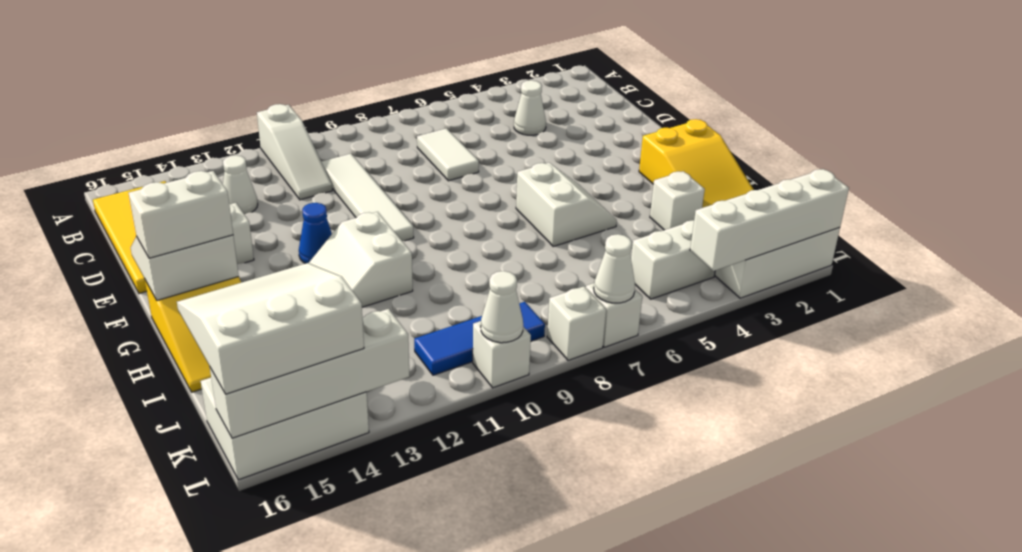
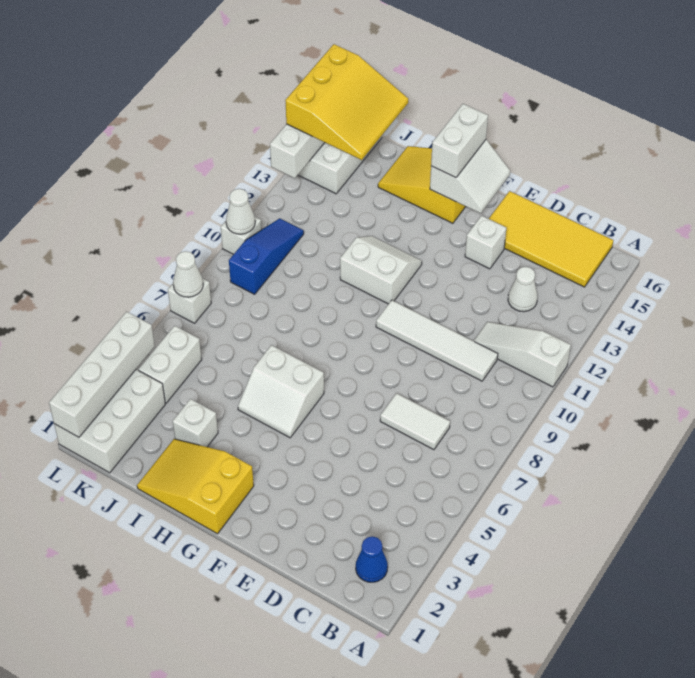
white cone C4 level 1 -> none
blue cone F12 level 1 -> blue cone B2 level 1
white slope J14:L16 level 3 top L -> yellow slope J14:L16 level 3 top L
blue tile K9:K11 level 1 -> blue slope K9:K11 level 1 top 9
white brick L8 level 1 -> none

